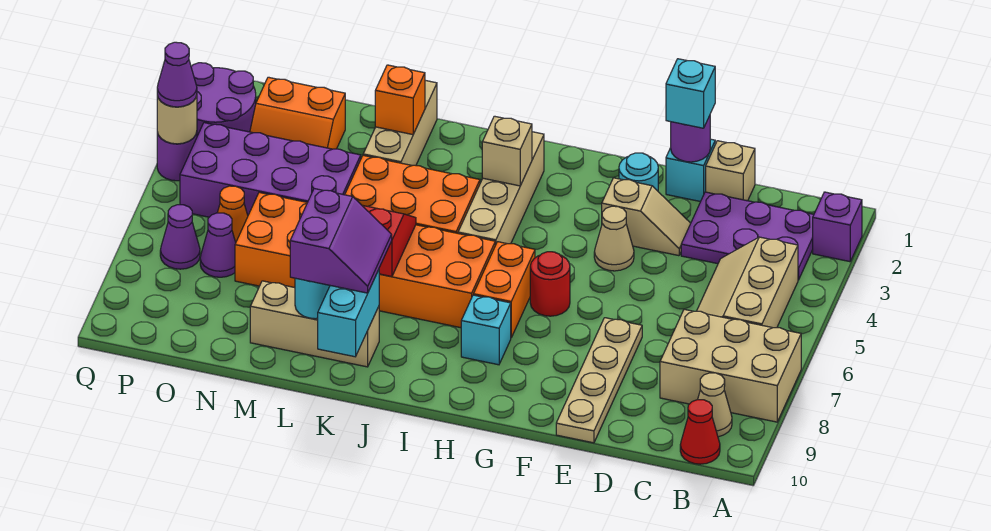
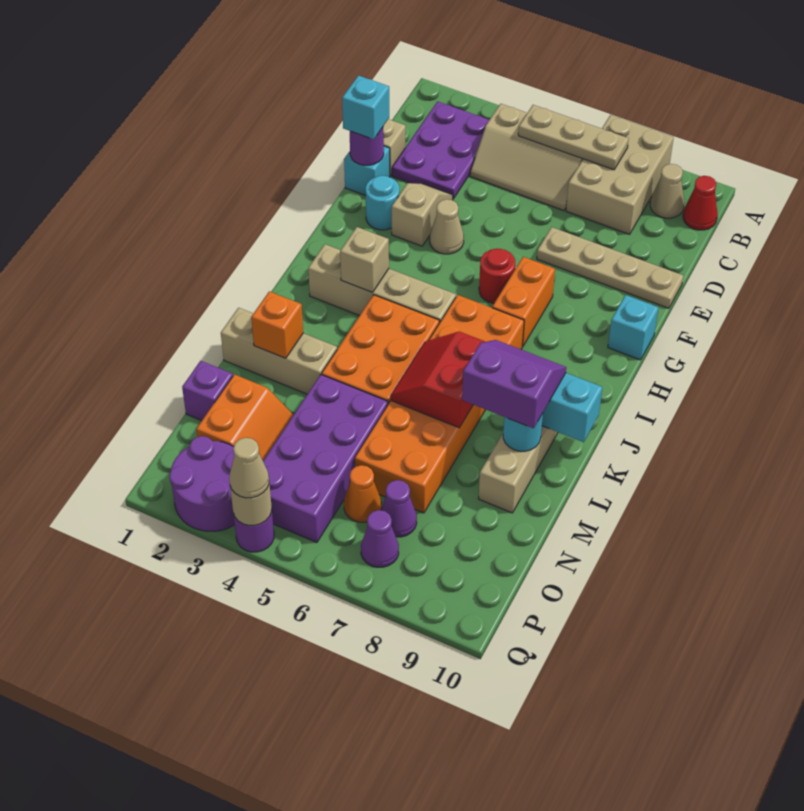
purple brick A2 level 1 -> purple brick N1 level 1
none -> tan plate B5:B7 level 2
orange brick H6:H7 level 1 -> orange brick G7:H7 level 1
cyan brick H8 level 1 -> cyan brick G10 level 1
purple cone Q4 level 3 -> tan cone Q4 level 3

